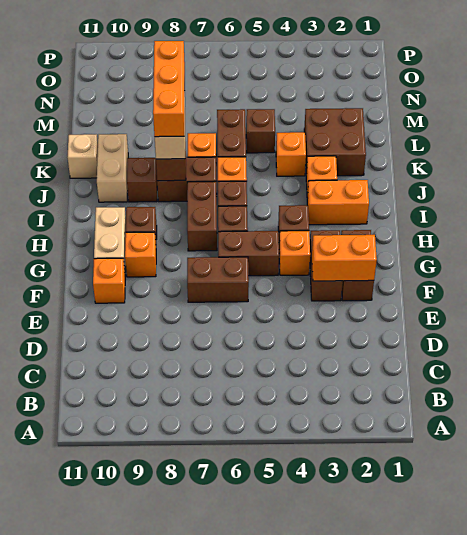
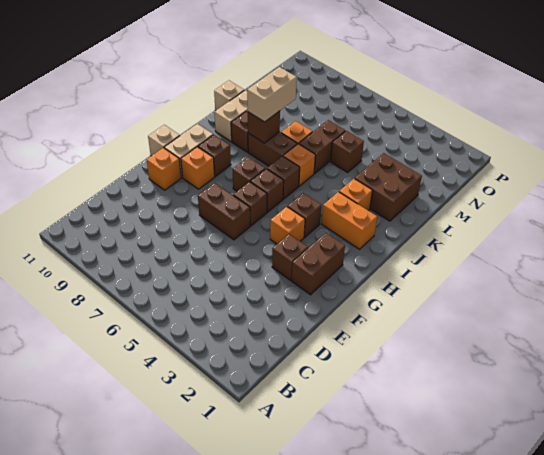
orange brick F2:F3 level 2 -> none
brown brick F3:G3 level 1 -> brown brick F3 level 1
brown brick G5:G6 level 1 -> brown brick G6 level 1
none -> tan brick G11 level 1
brown brick H7:I7 level 1 -> brown brick H7 level 1
orange brick J8:L8 level 4 -> none
orange brick K4 level 1 -> none

